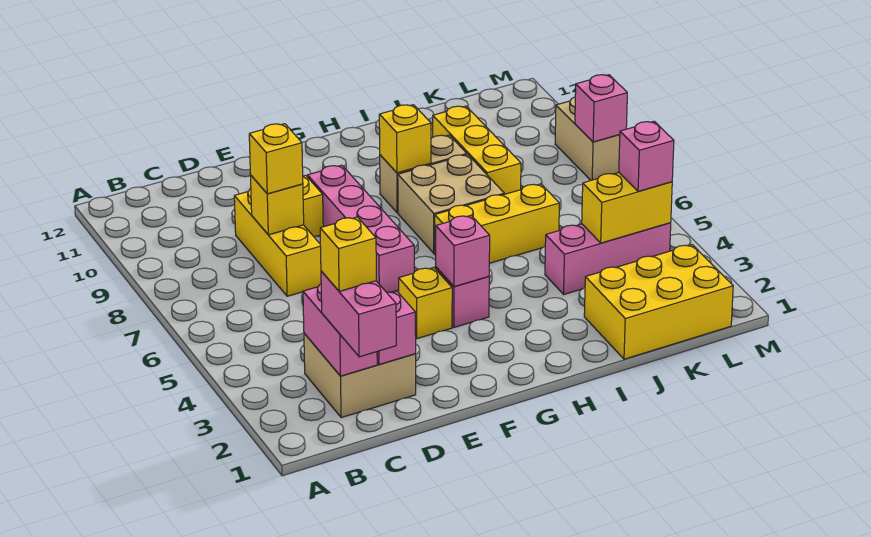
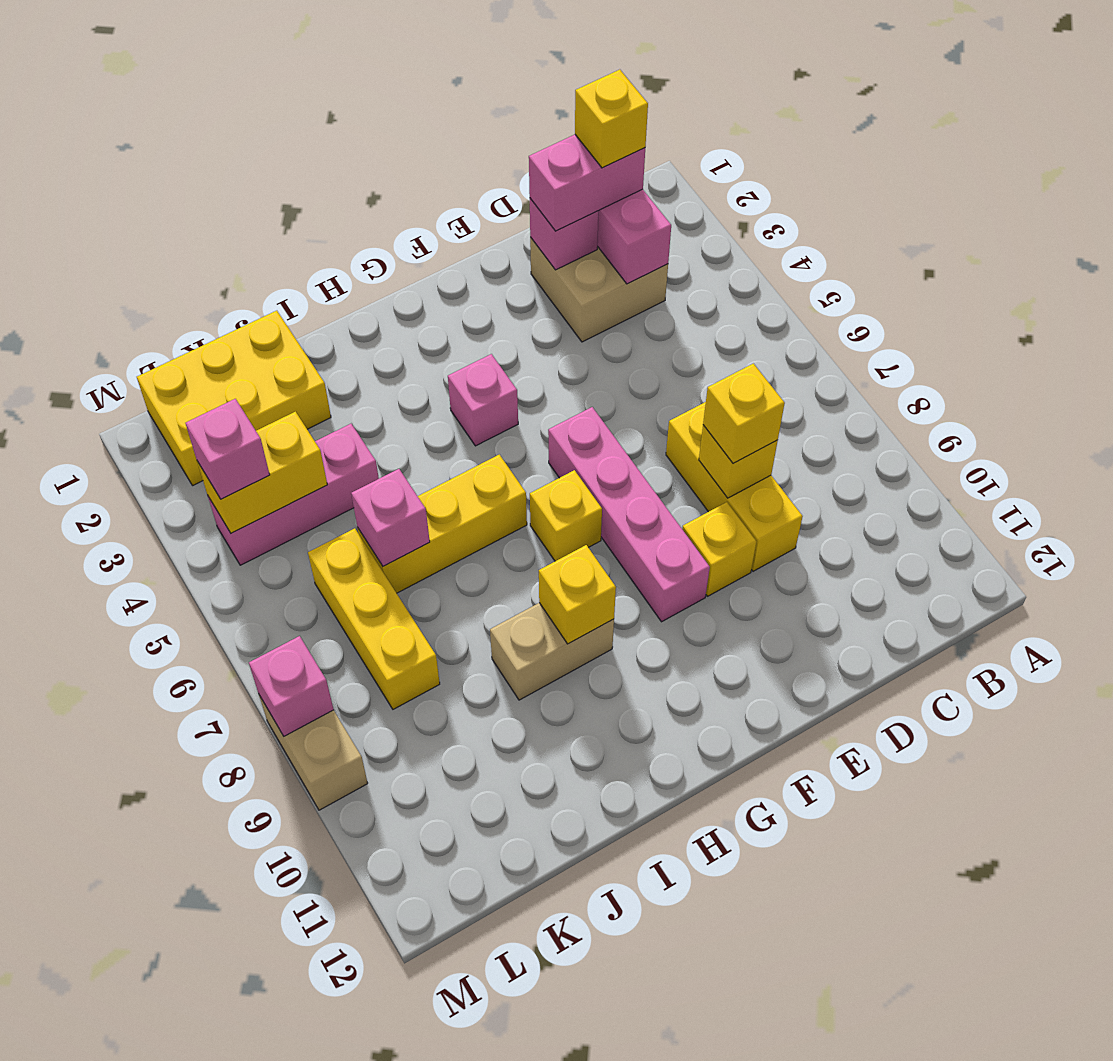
pink brick C1:C2 level 3 -> pink brick C2:D2 level 3
yellow brick F4 level 1 -> yellow brick G7 level 1
pink brick G4 level 2 -> pink brick J6 level 2
tan brick H7:I8 level 1 -> none
yellow brick J8:J10 level 1 -> yellow brick K6:K8 level 1

